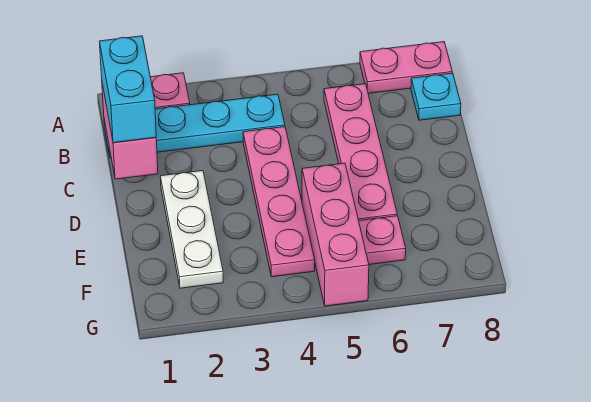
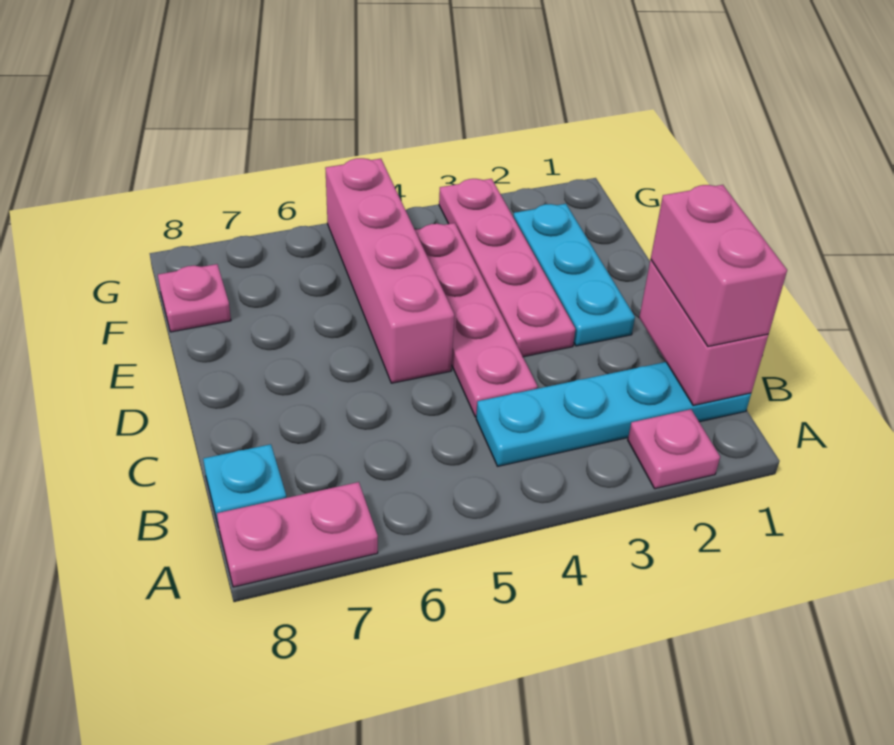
cyan brick B1:C1 level 3 -> pink brick B1:C1 level 3
pink plate B6:E6 level 1 -> pink plate D3:G3 level 1
white plate D2:F2 level 1 -> cyan plate D2:F2 level 1
pink brick E5:G5 level 1 -> pink brick D5:G5 level 1
pink plate F6 level 1 -> pink plate F8 level 1

